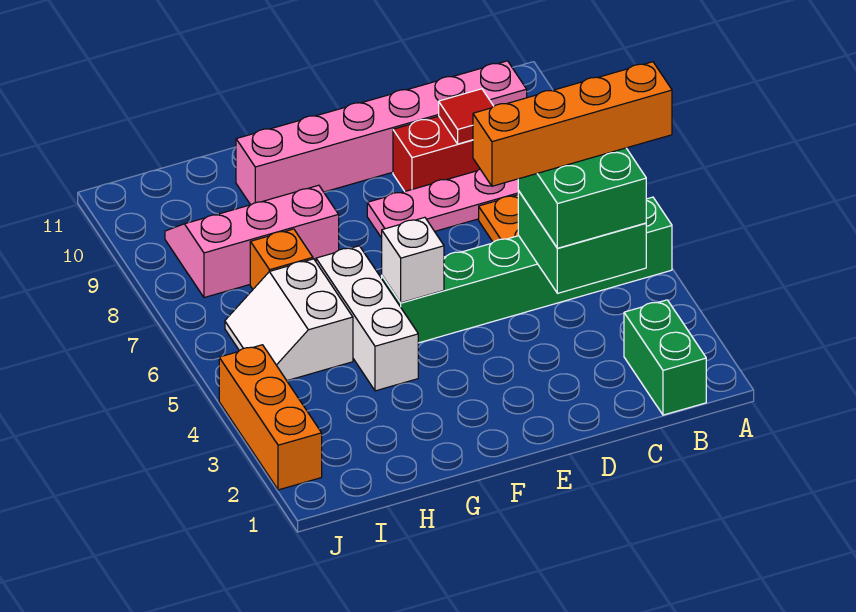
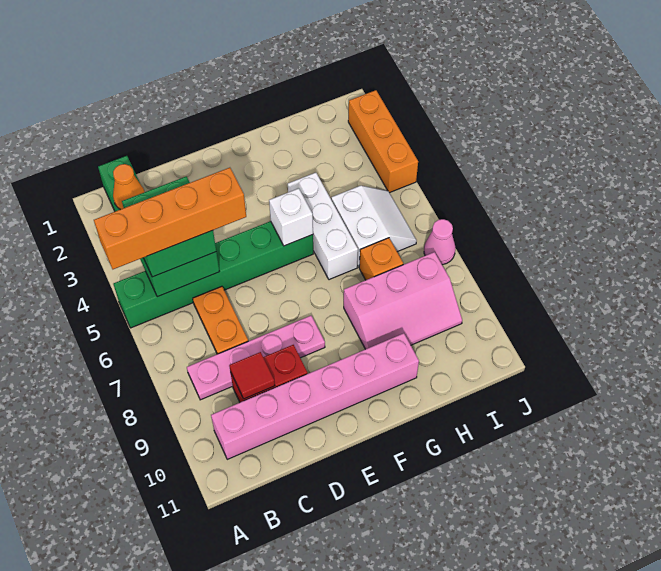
none -> orange cone B2 level 2
none -> pink cone J7 level 1

